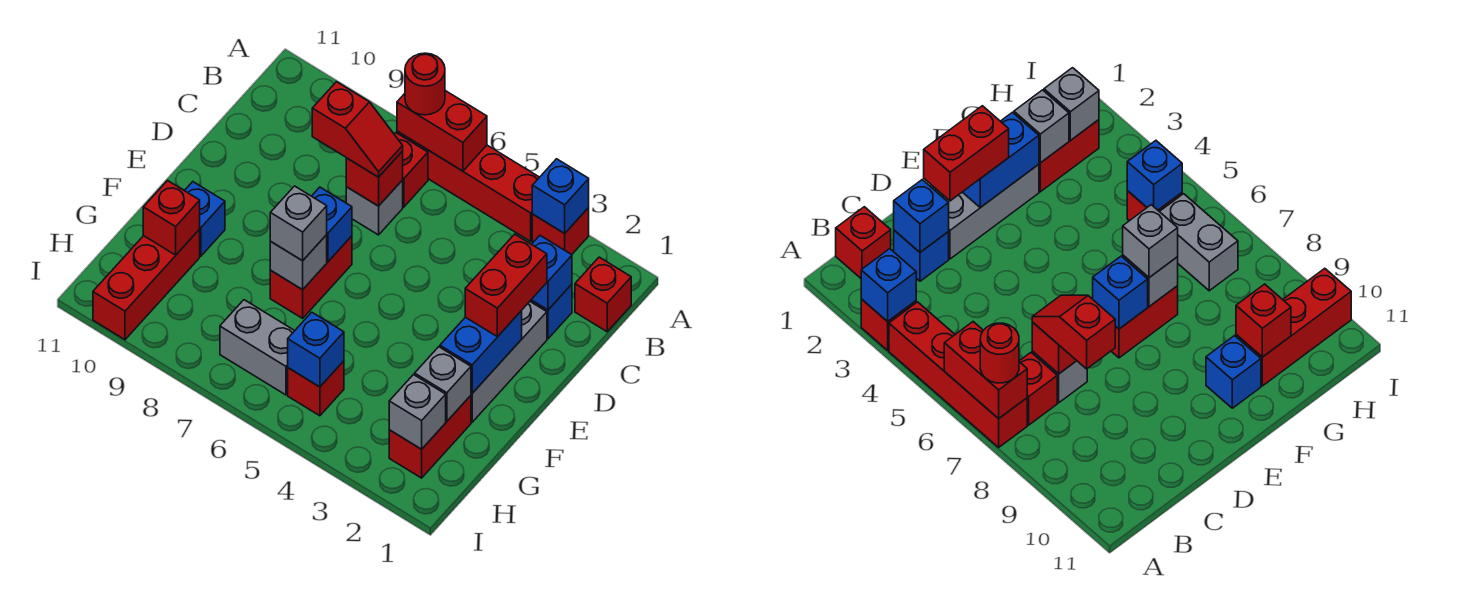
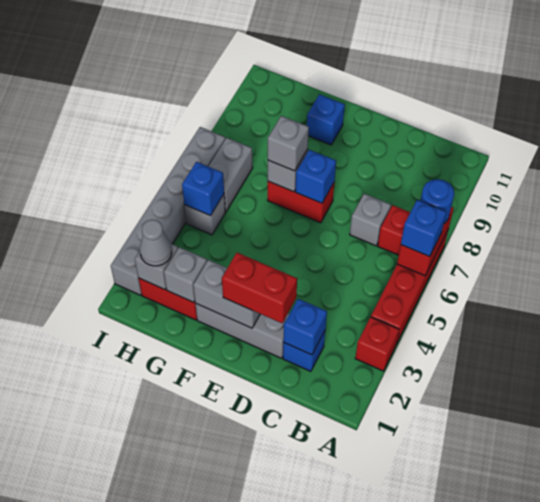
blue brick A3 level 2 -> blue brick A6 level 3
red round brick A7 level 3 -> blue round brick A7 level 3
red brick B1 level 1 -> none
red brick C7 level 2 -> none
red slope C7:C8 level 3 top 8 -> none
blue brick E2:F2 level 2 -> grey brick E2:F2 level 2
red brick G10:I10 level 1 -> none
red brick G10 level 2 -> none
none -> grey cone H2 level 3
red brick H5 level 1 -> grey brick H5 level 1
none -> grey brick I2:I7 level 1

